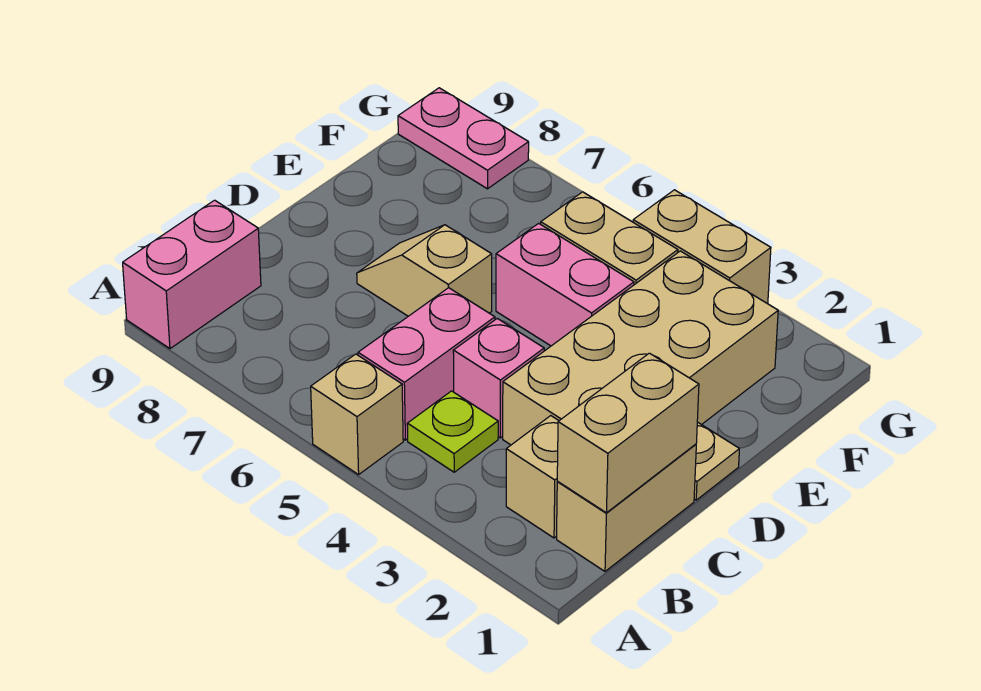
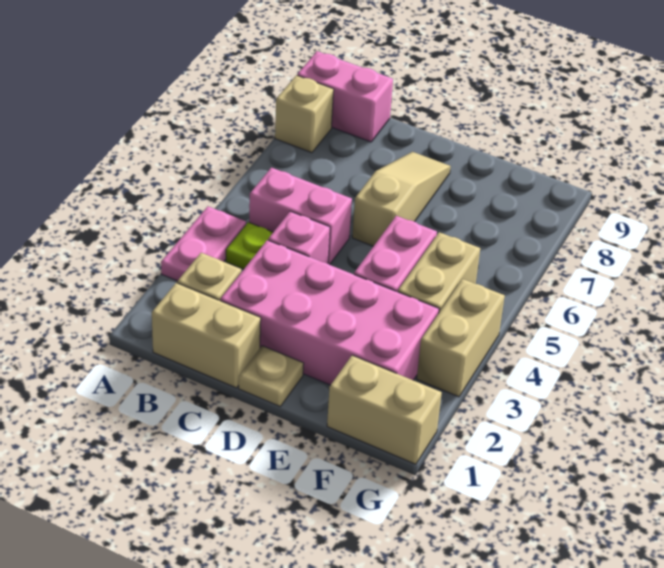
tan brick A5 level 1 -> tan brick A8 level 1
tan brick B1:C1 level 2 -> tan brick F1:G1 level 1
tan brick C2:F3 level 1 -> pink brick C2:F3 level 1
tan slope D6:D7 level 1 top 6 -> tan slope D6:D8 level 1 top 6
pink plate G8:G9 level 1 -> pink plate A3:A4 level 1

